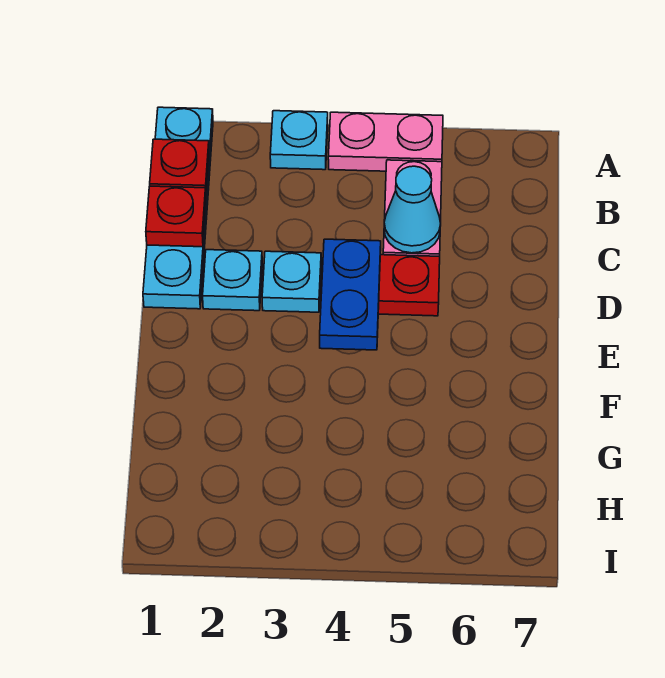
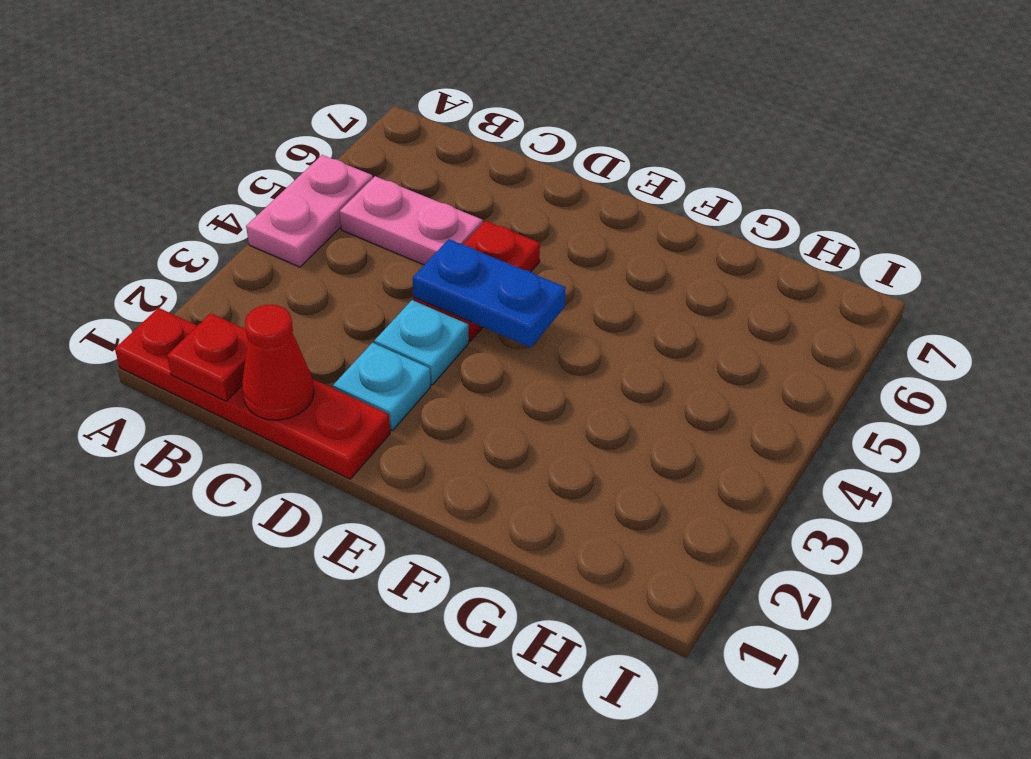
cyan plate A1:D1 level 1 -> red plate A1:D1 level 1
cyan plate A3 level 1 -> none
red plate C1 level 2 -> red cone C1 level 2
cyan cone C5 level 2 -> none

